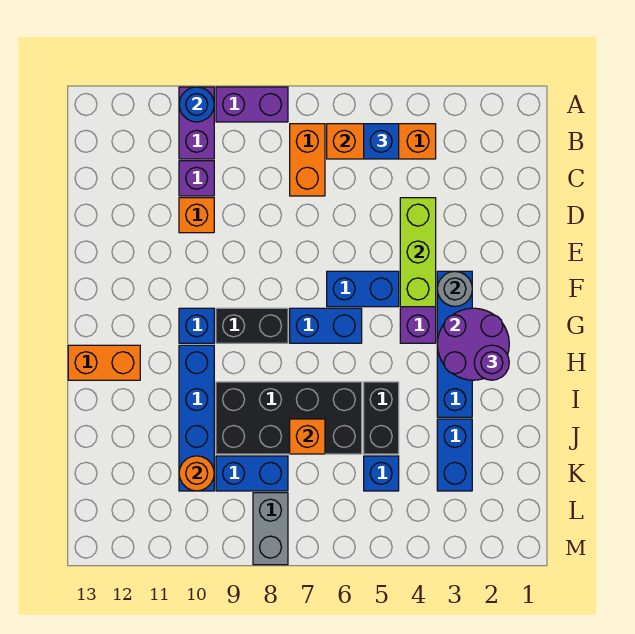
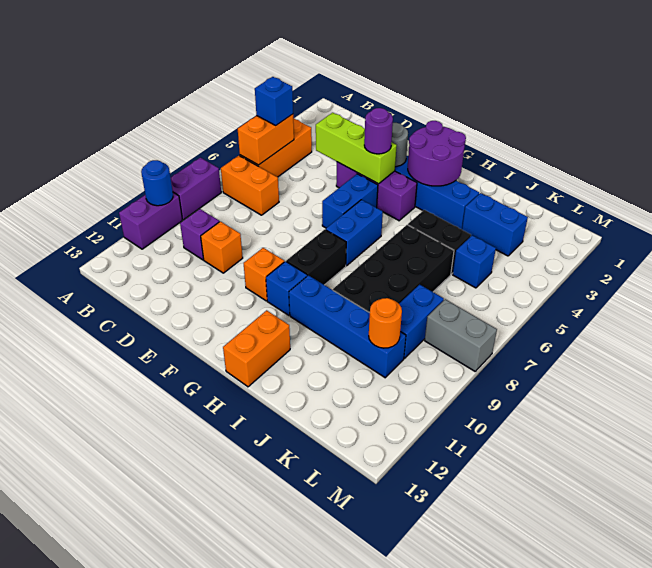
purple brick A10:B10 level 1 -> purple brick A10:A11 level 1
purple round brick H2 level 3 -> purple round brick F4 level 3
orange brick J7 level 2 -> orange brick F10 level 1

